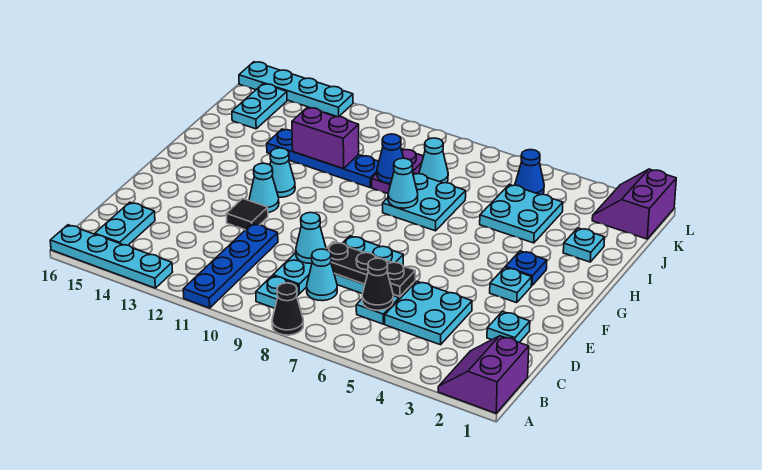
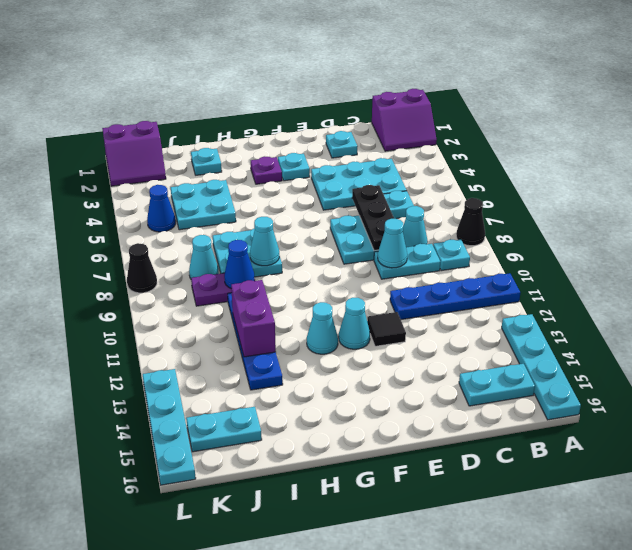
cyan plate C4:D5 level 1 -> cyan plate C4:E5 level 1
black cone C6 level 2 -> black cone L8 level 1
blue plate G3 level 1 -> purple plate G3 level 1

